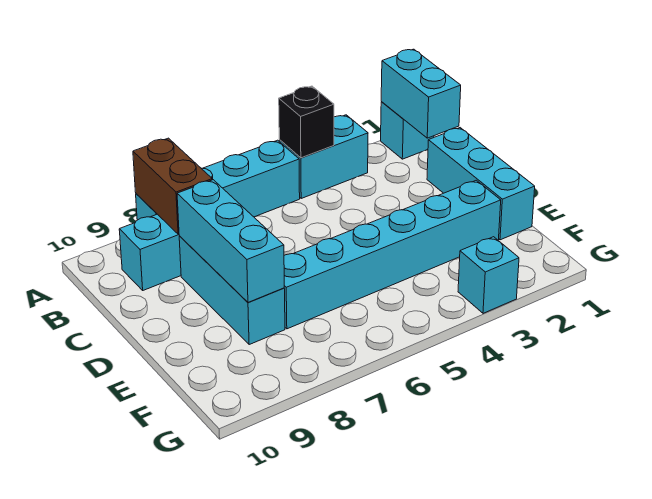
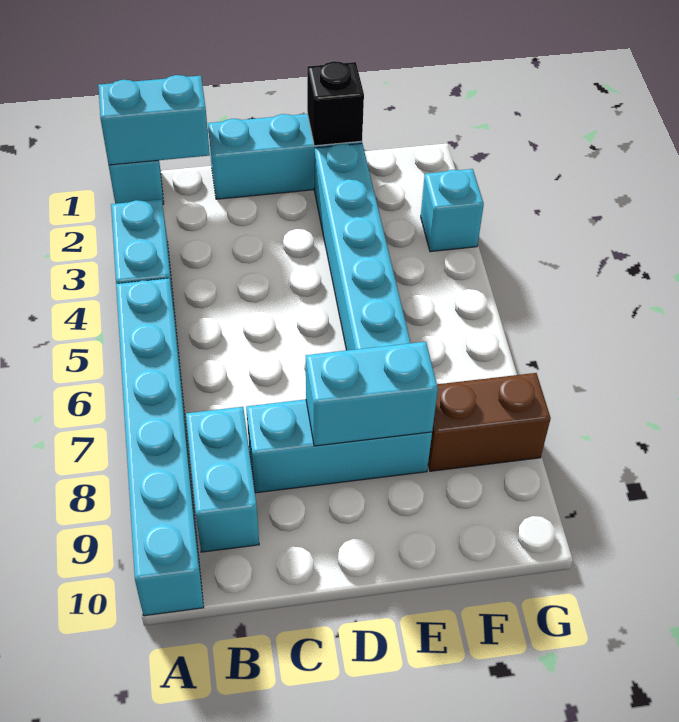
black brick A4 level 2 -> black brick E1 level 2
cyan brick A5:A8 level 1 -> cyan brick A5:A10 level 1
brown brick A8:B8 level 2 -> brown brick F8:G8 level 1
cyan brick C8:E8 level 2 -> cyan brick D8:E8 level 2

